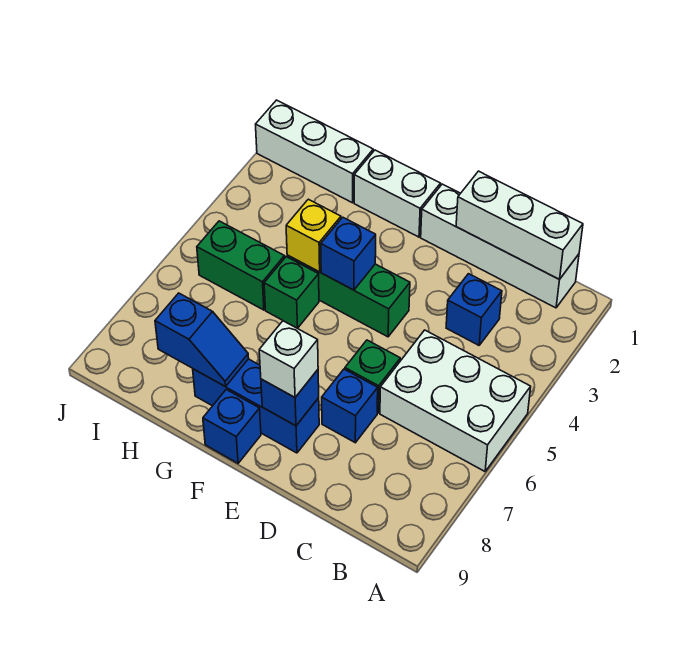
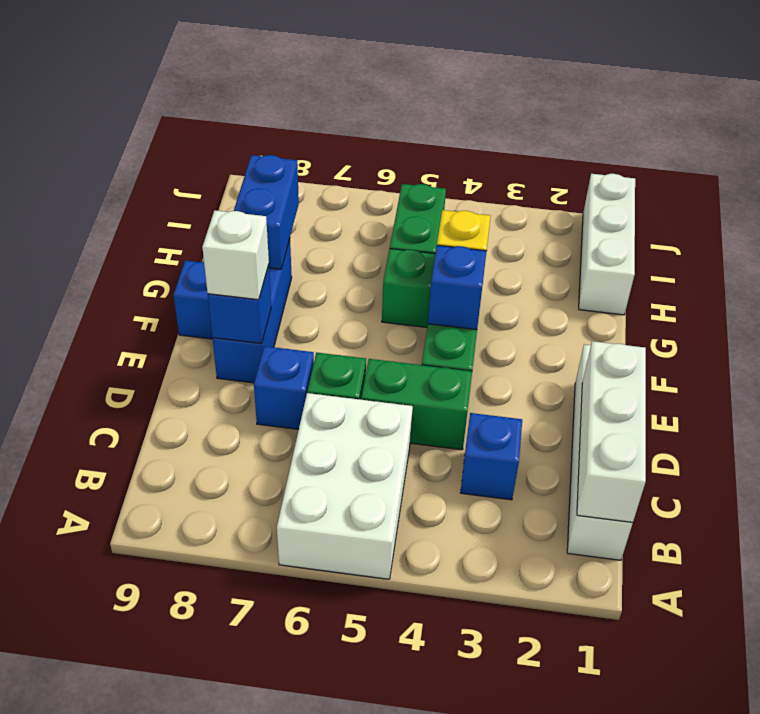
none -> green brick D4:D5 level 1
white brick F1:G1 level 1 -> none
blue slope G8:H8 level 2 top H -> blue brick G8:H8 level 2

